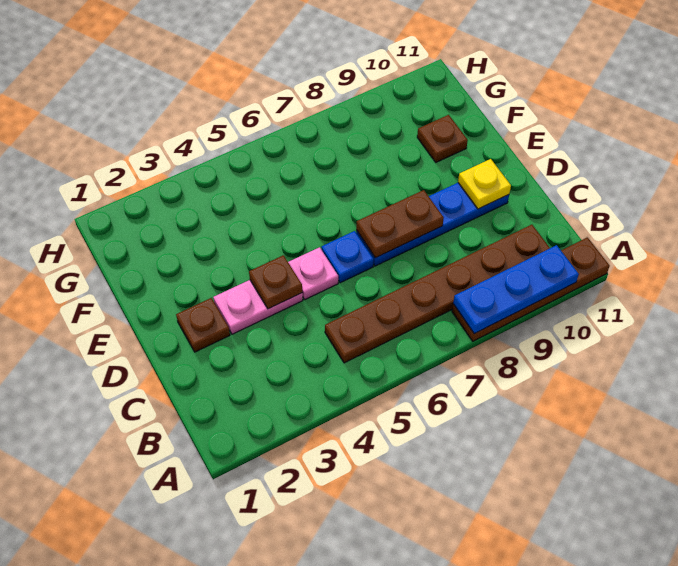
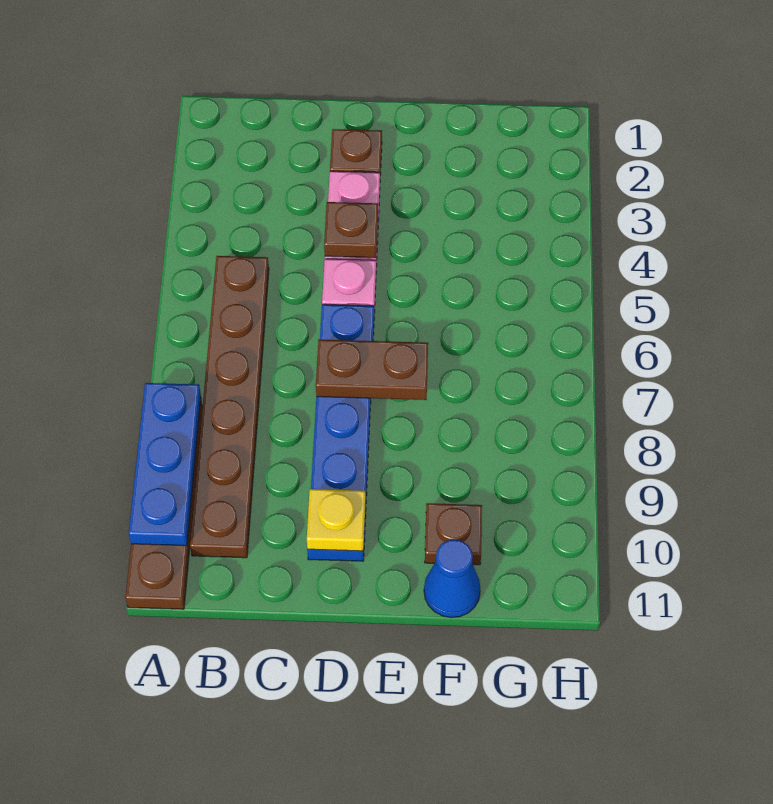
brown plate D7:D8 level 2 -> brown plate D7:E7 level 2
none -> blue cone F11 level 1

